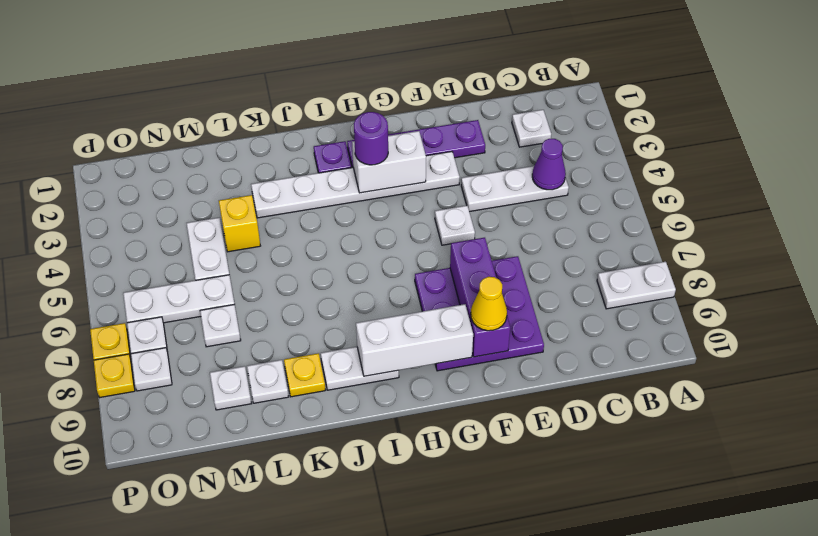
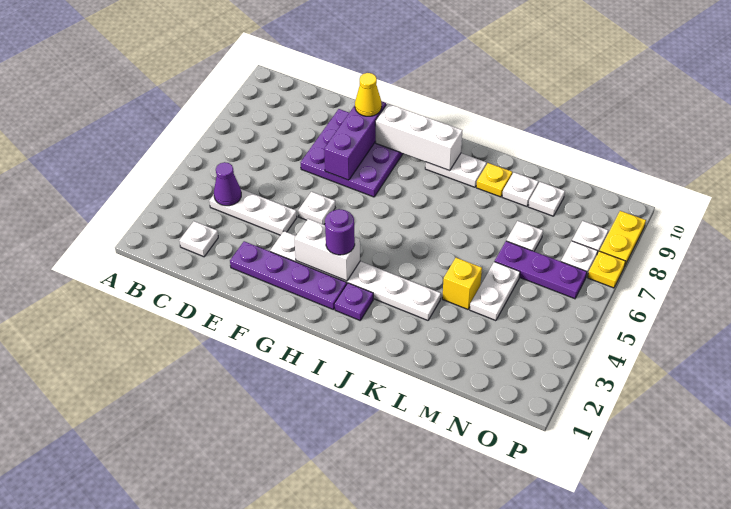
white plate A8:B8 level 1 -> none
white plate M6:O6 level 1 -> purple plate M6:O6 level 1
yellow plate P8 level 1 -> yellow plate P8:P9 level 1

